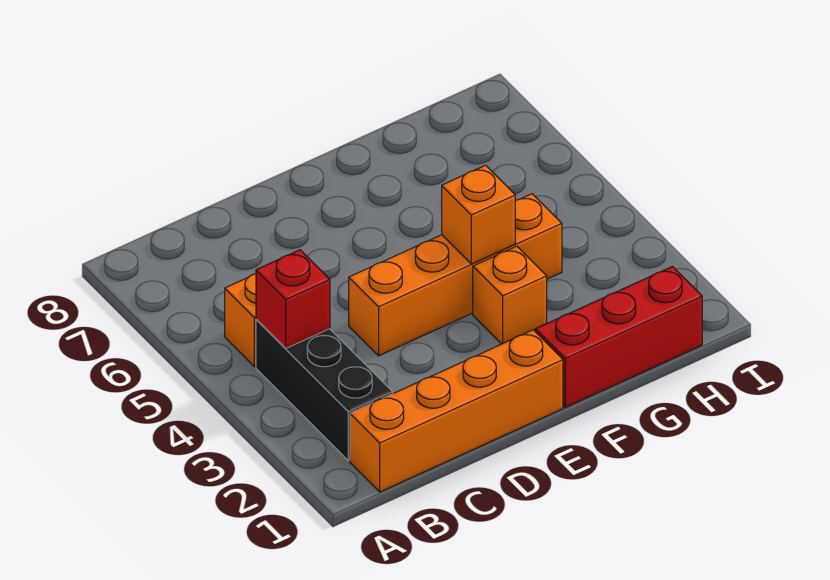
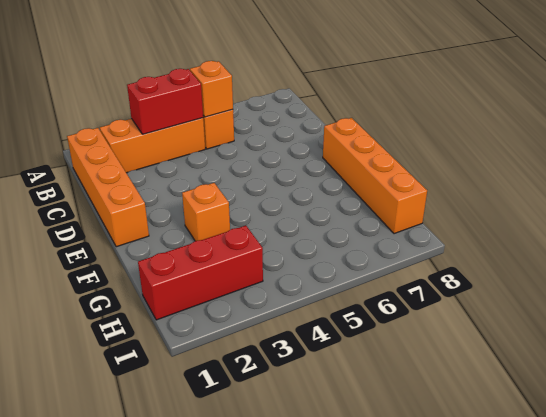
black brick B2:B4 level 1 -> orange brick B2:B4 level 1
red brick B4 level 2 -> red brick B3:B4 level 2
orange brick D4:G4 level 1 -> orange brick E8:H8 level 1
red brick F1:H1 level 1 -> red brick H1:H3 level 1
orange brick F4 level 2 -> orange brick B5 level 2

